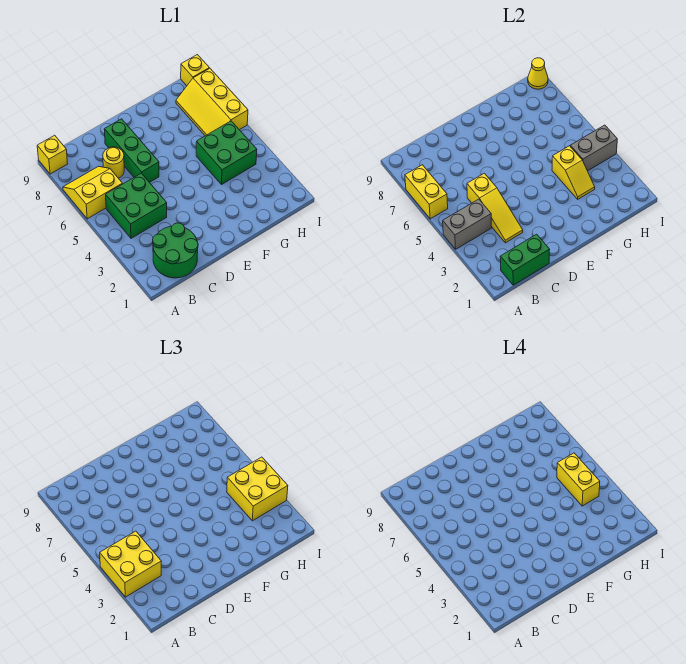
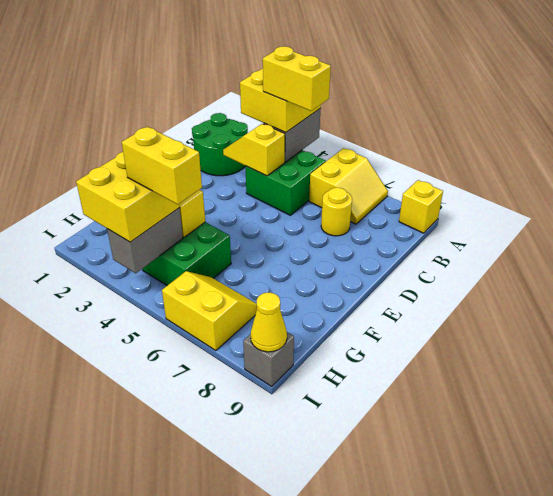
yellow brick A6:A7 level 2 -> yellow brick B4:B5 level 4
green brick B1:C1 level 2 -> none
yellow slope C3:C5 level 2 top 5 -> yellow slope C3:C4 level 2 top 4
green brick D6:D8 level 1 -> none
yellow slope H6:I8 level 1 top I -> yellow slope H6:I7 level 1 top I
yellow brick I9 level 1 -> grey brick I9 level 1

